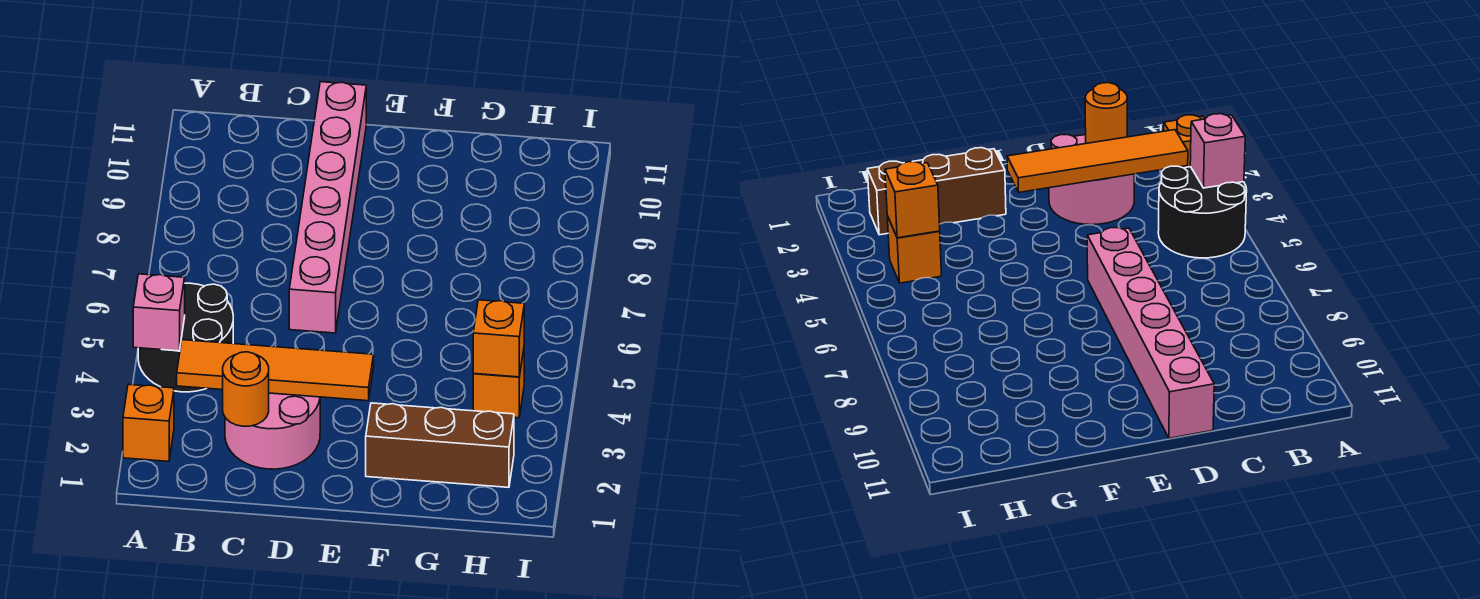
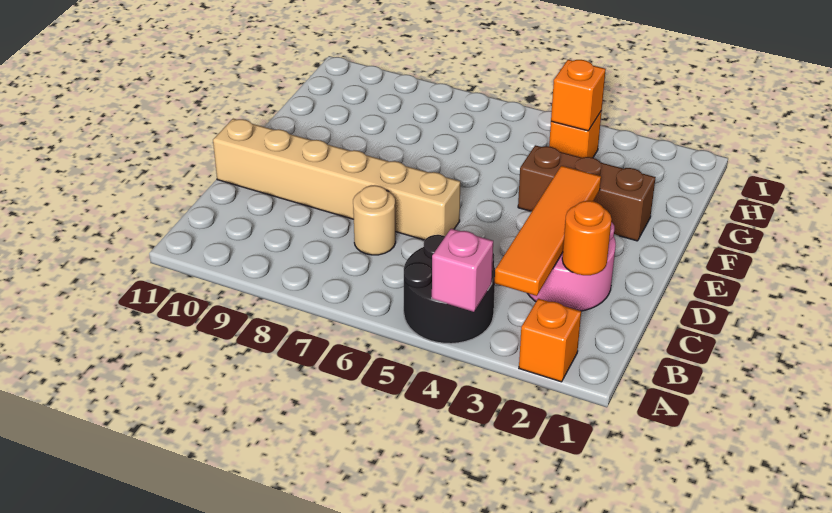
none -> tan round brick C7 level 1
pink brick D6:D11 level 1 -> tan brick D6:D11 level 1
brown brick F2:H2 level 1 -> brown brick F2:F4 level 1

